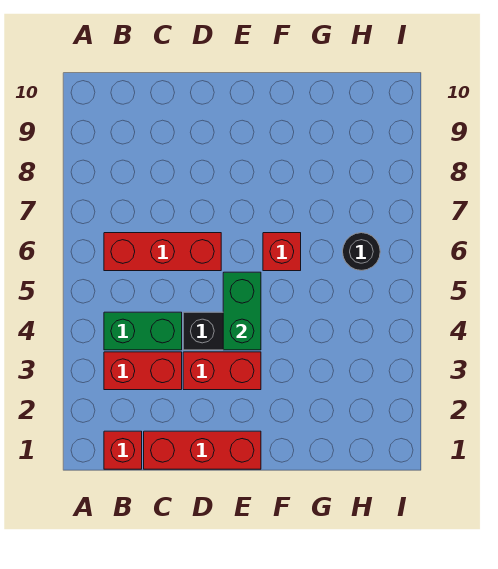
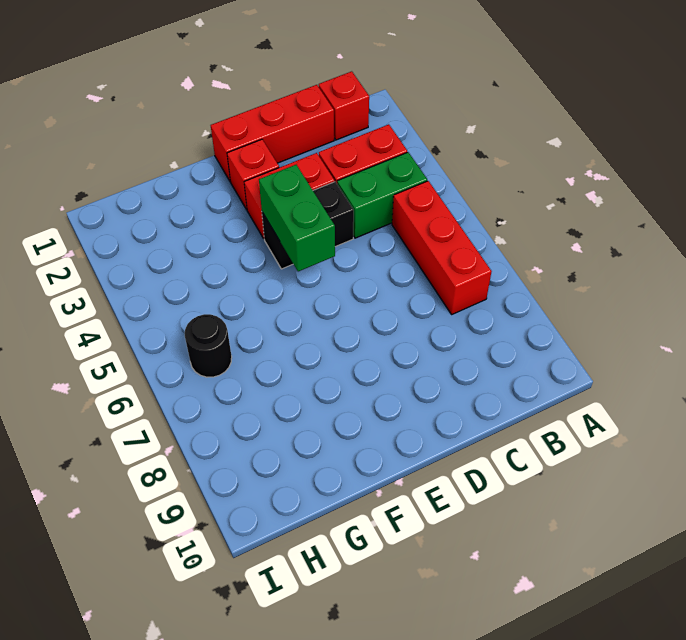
red brick B6:D6 level 1 -> red brick B5:B7 level 1
red brick F6 level 1 -> red brick E2 level 1

